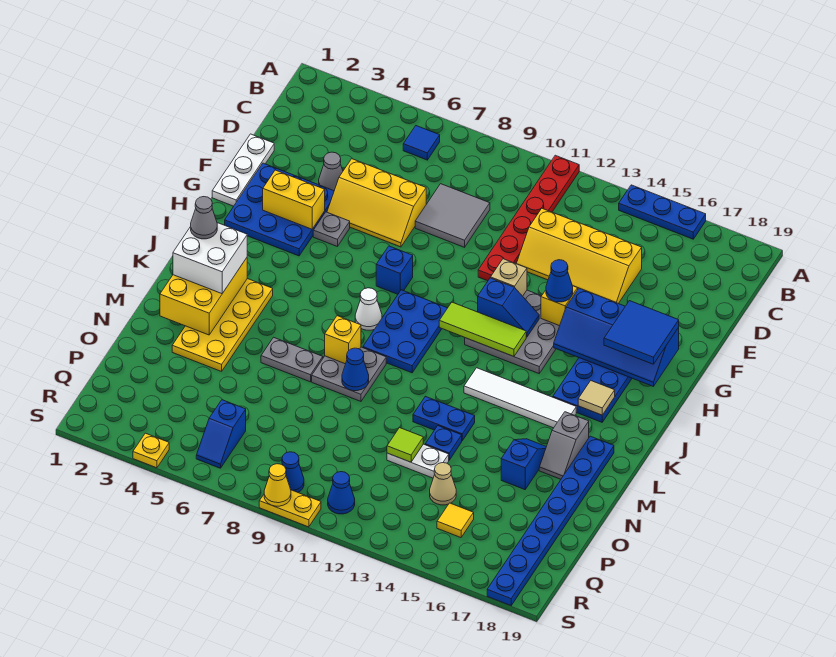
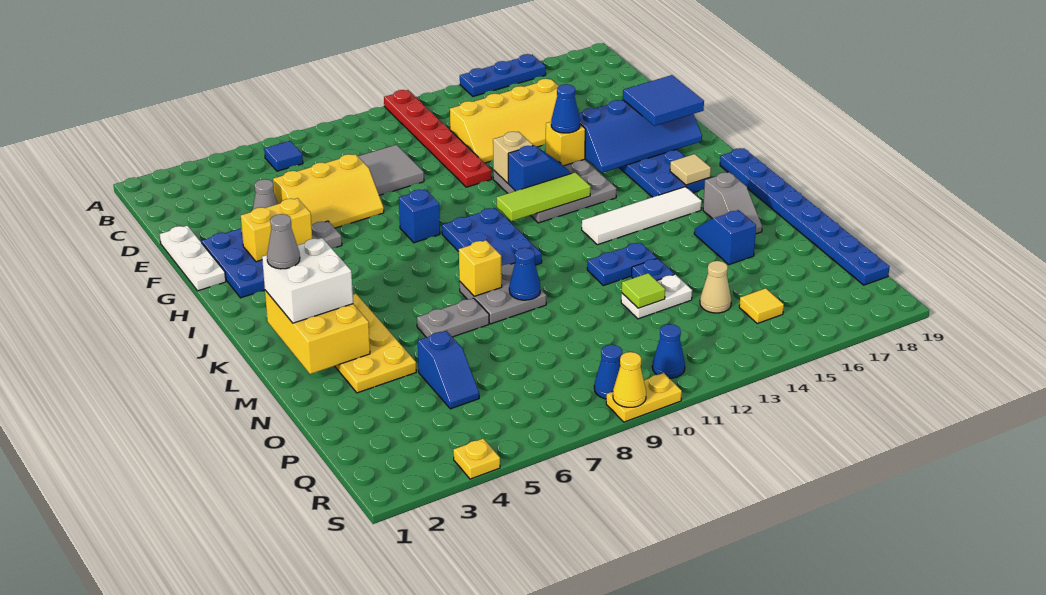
white cone J8 level 1 -> none
blue plate L18:S18 level 1 -> blue plate J19:Q19 level 1
blue slope Q6:R6 level 1 top Q -> blue slope O5:P5 level 1 top O

